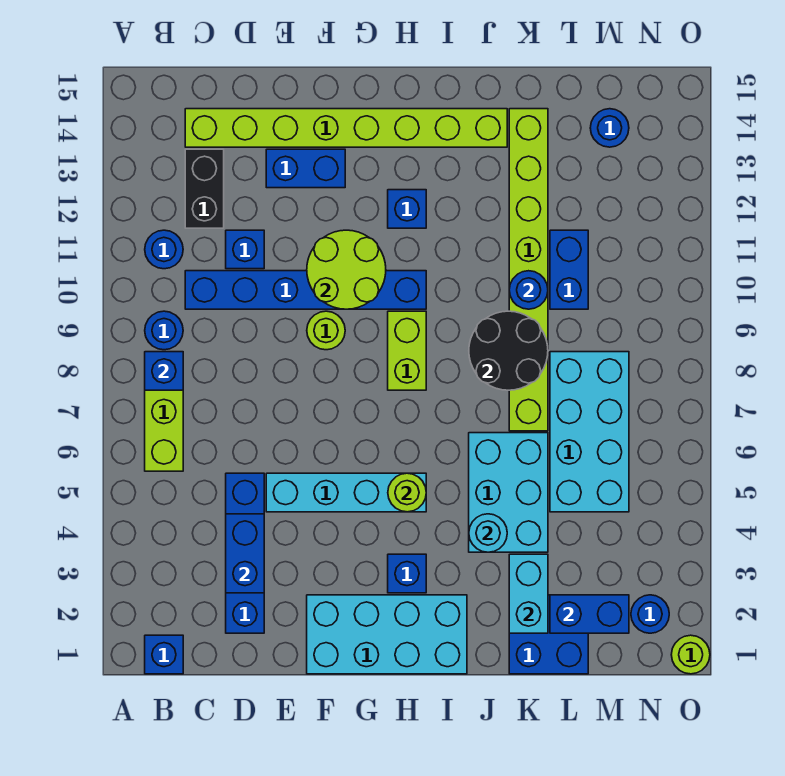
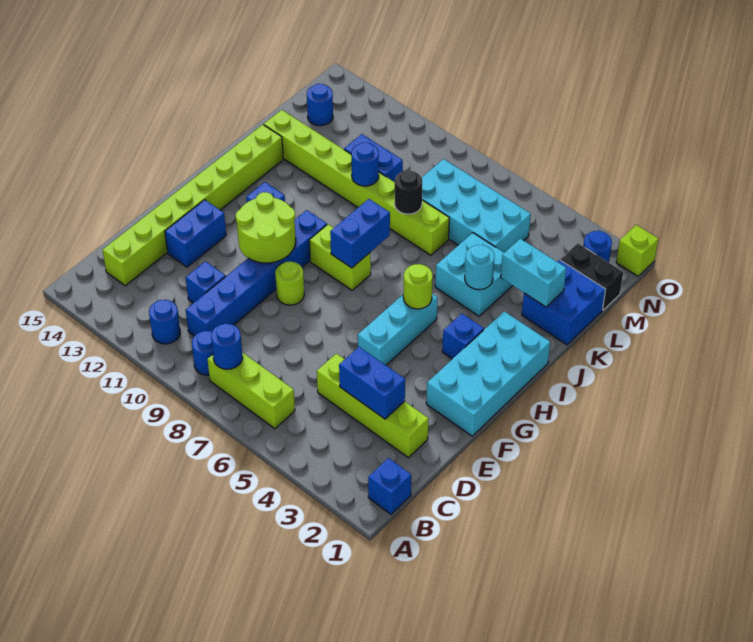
blue brick B8 level 2 -> blue round brick B8 level 2
black brick C12:C13 level 1 -> black brick M1:M2 level 1
blue brick D2:D5 level 1 -> lime brick D2:D5 level 1
cyan brick E5:H5 level 1 -> cyan brick F5:H5 level 1
cyan brick J4:K6 level 1 -> cyan brick J4:K5 level 1
black round brick J8:K9 level 2 -> black round brick K8 level 2
blue brick L2:M2 level 2 -> blue brick H8:I8 level 2
lime round brick O1 level 1 -> lime brick O1 level 1

